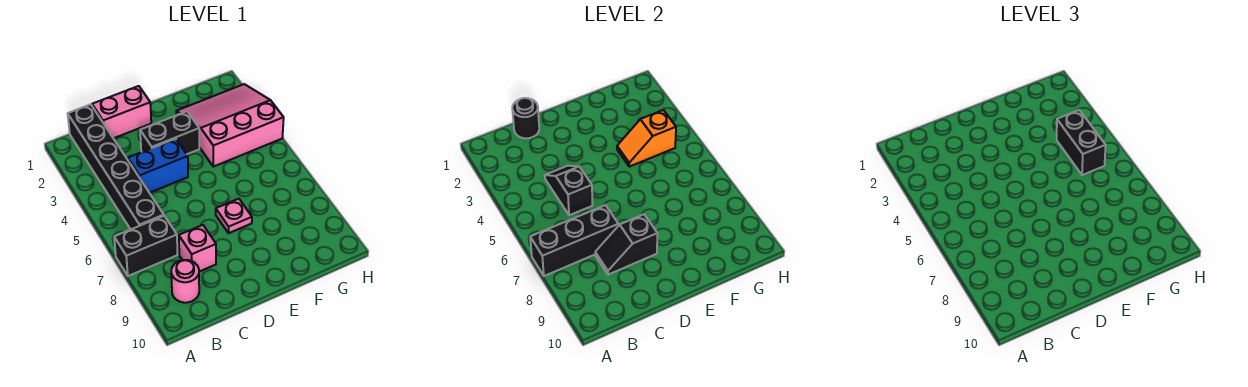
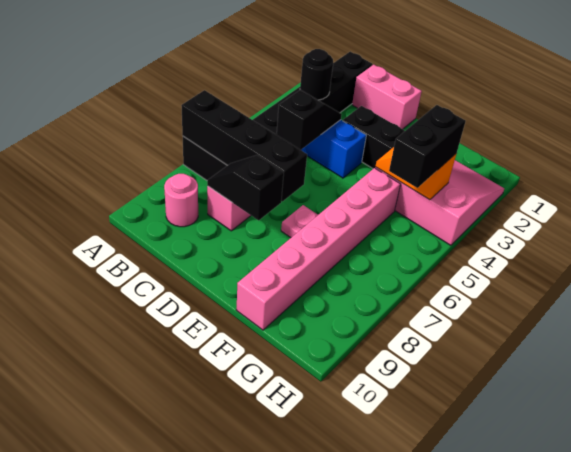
black brick A7:C7 level 2 -> black brick A7:D7 level 2
black round brick C1 level 2 -> black round brick B3 level 2
none -> pink brick F5:F10 level 1

